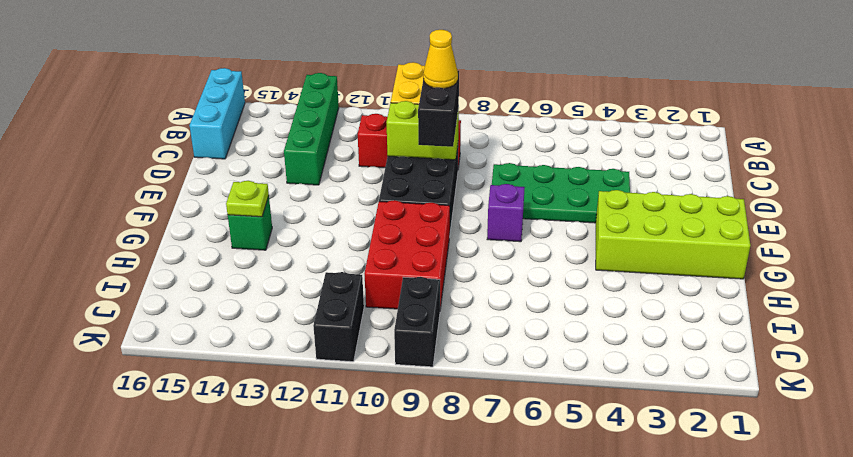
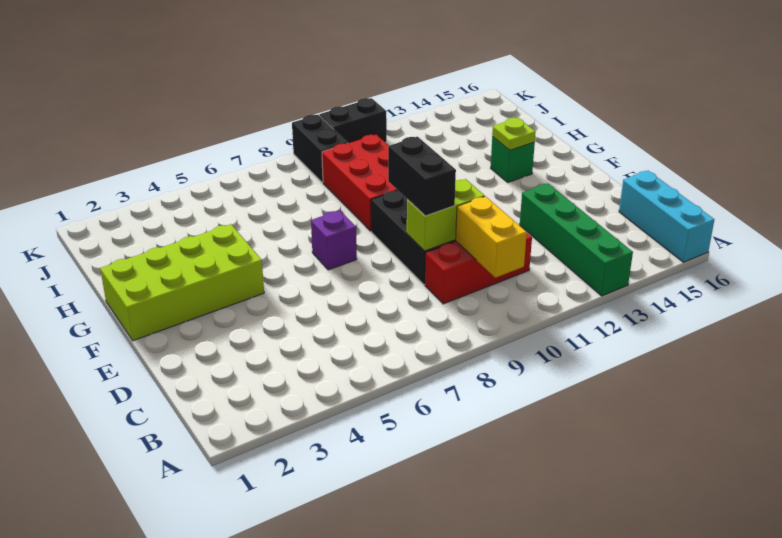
green plate D4:E7 level 1 -> none
yellow cone D9 level 4 -> none
black brick J11:K11 level 1 -> black brick K10:K11 level 1

